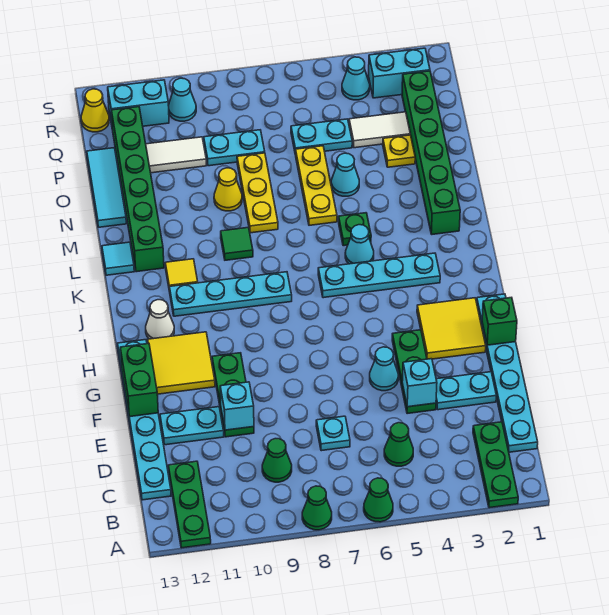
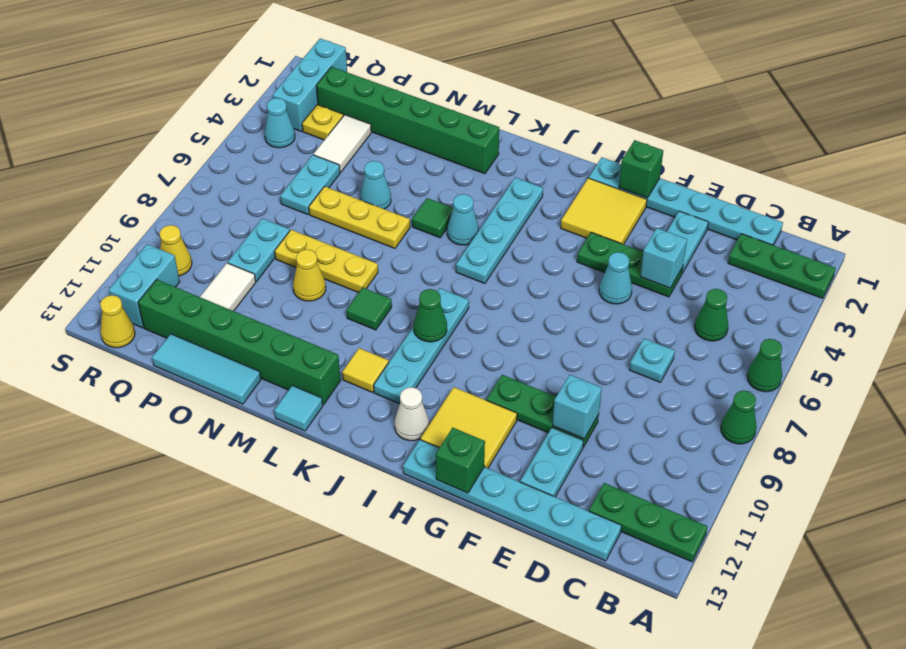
green cone C9 level 1 -> green cone J9 level 2
green brick F13:G13 level 2 -> green brick G13 level 2
green plate L5 level 1 -> green tile L5 level 1
yellow plate O3 level 1 -> yellow plate Q3 level 1
cyan brick R2:R3 level 1 -> cyan brick R1:R3 level 1
cyan cone R10 level 1 -> yellow cone R10 level 1

